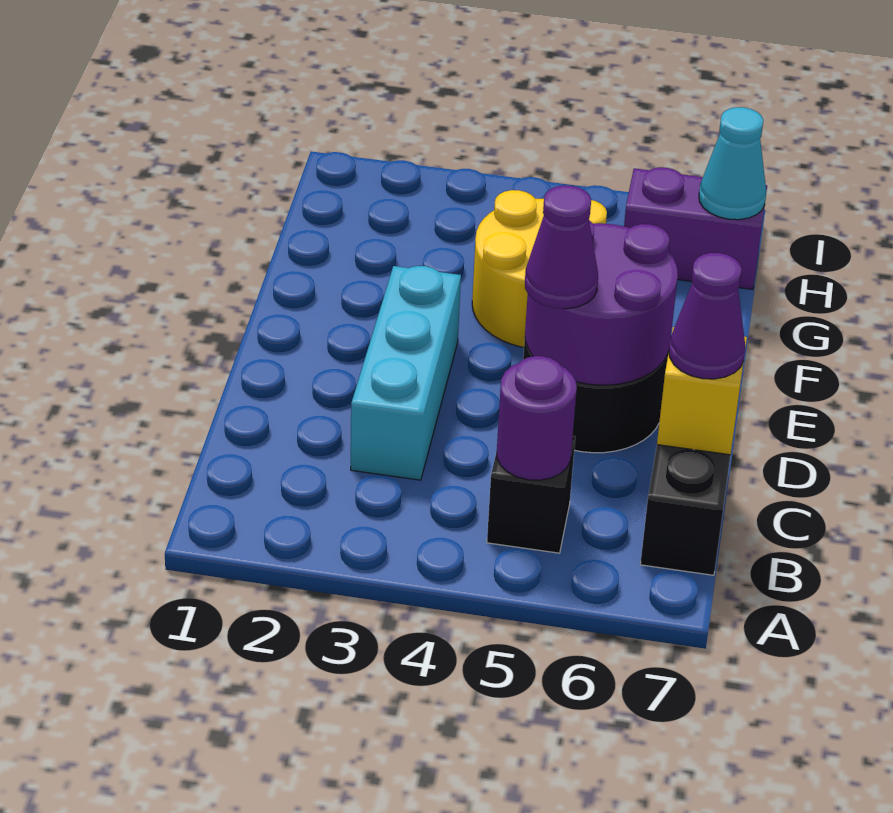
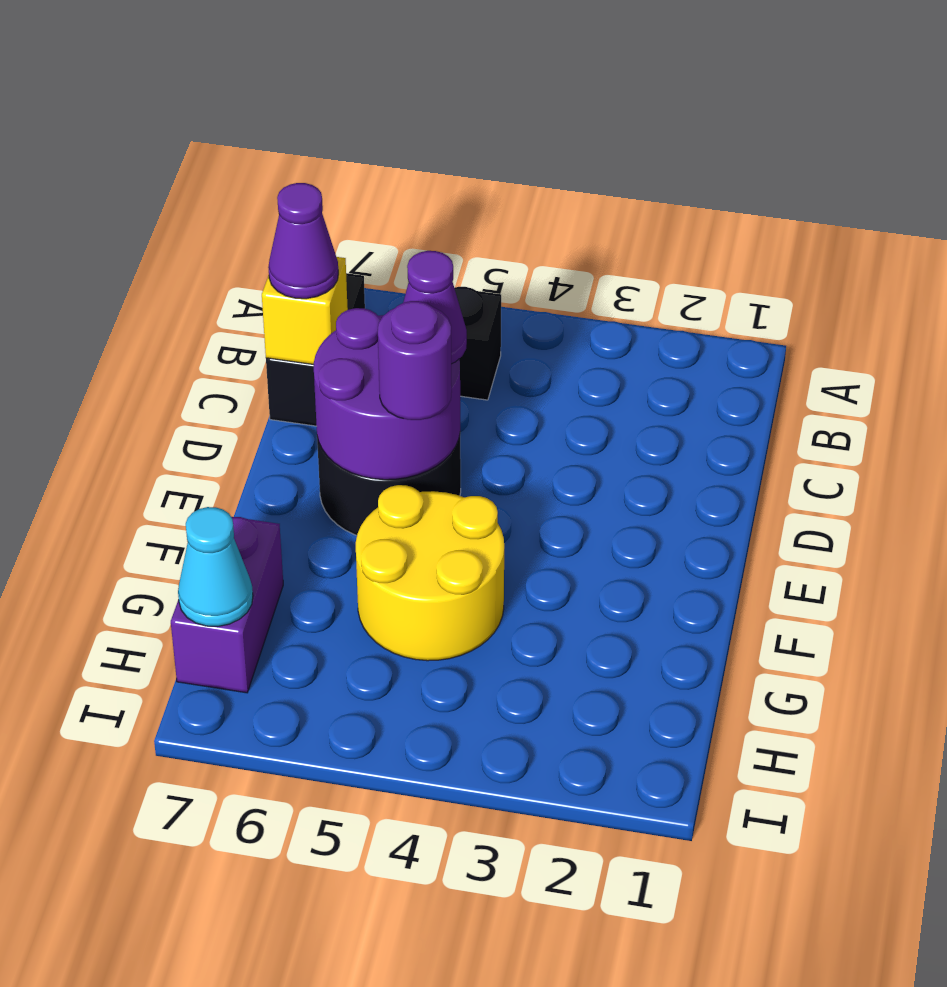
purple round brick B5 level 2 -> purple round brick E5 level 3
cyan brick C3:E3 level 1 -> none
purple brick H6:H7 level 1 -> purple brick G7:H7 level 1

